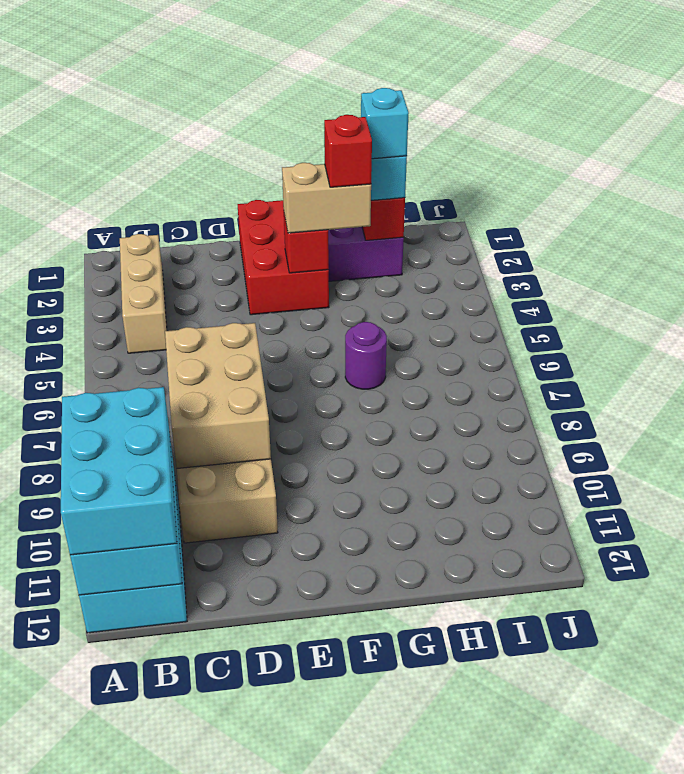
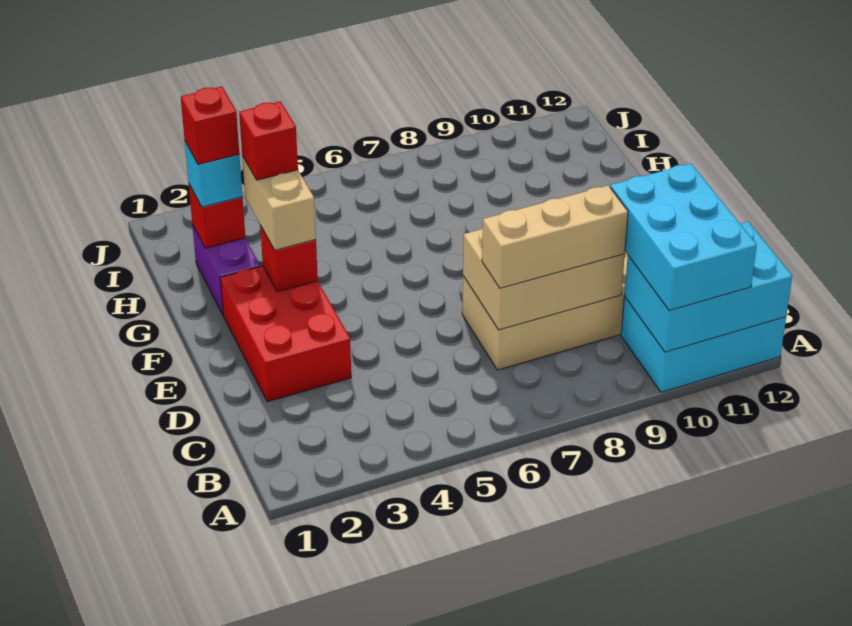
cyan brick A10:B12 level 3 -> cyan brick A10:C11 level 3
tan brick B2:B4 level 1 -> tan brick C7:C9 level 3
red brick E1:F3 level 1 -> red brick D2:F3 level 1
purple round brick G6 level 1 -> none
cyan brick H2 level 4 -> red brick H2 level 4

